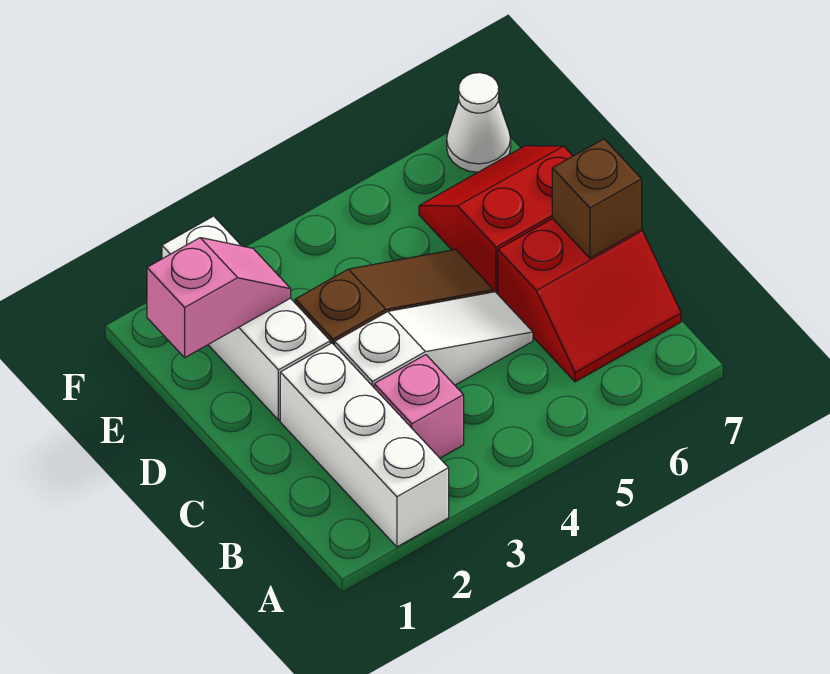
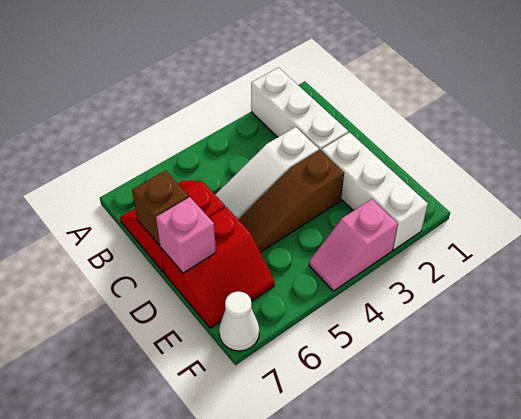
pink brick B3 level 1 -> pink brick D7 level 2
pink slope E1:E2 level 2 top 1 -> pink slope F3:F4 level 1 top 3

